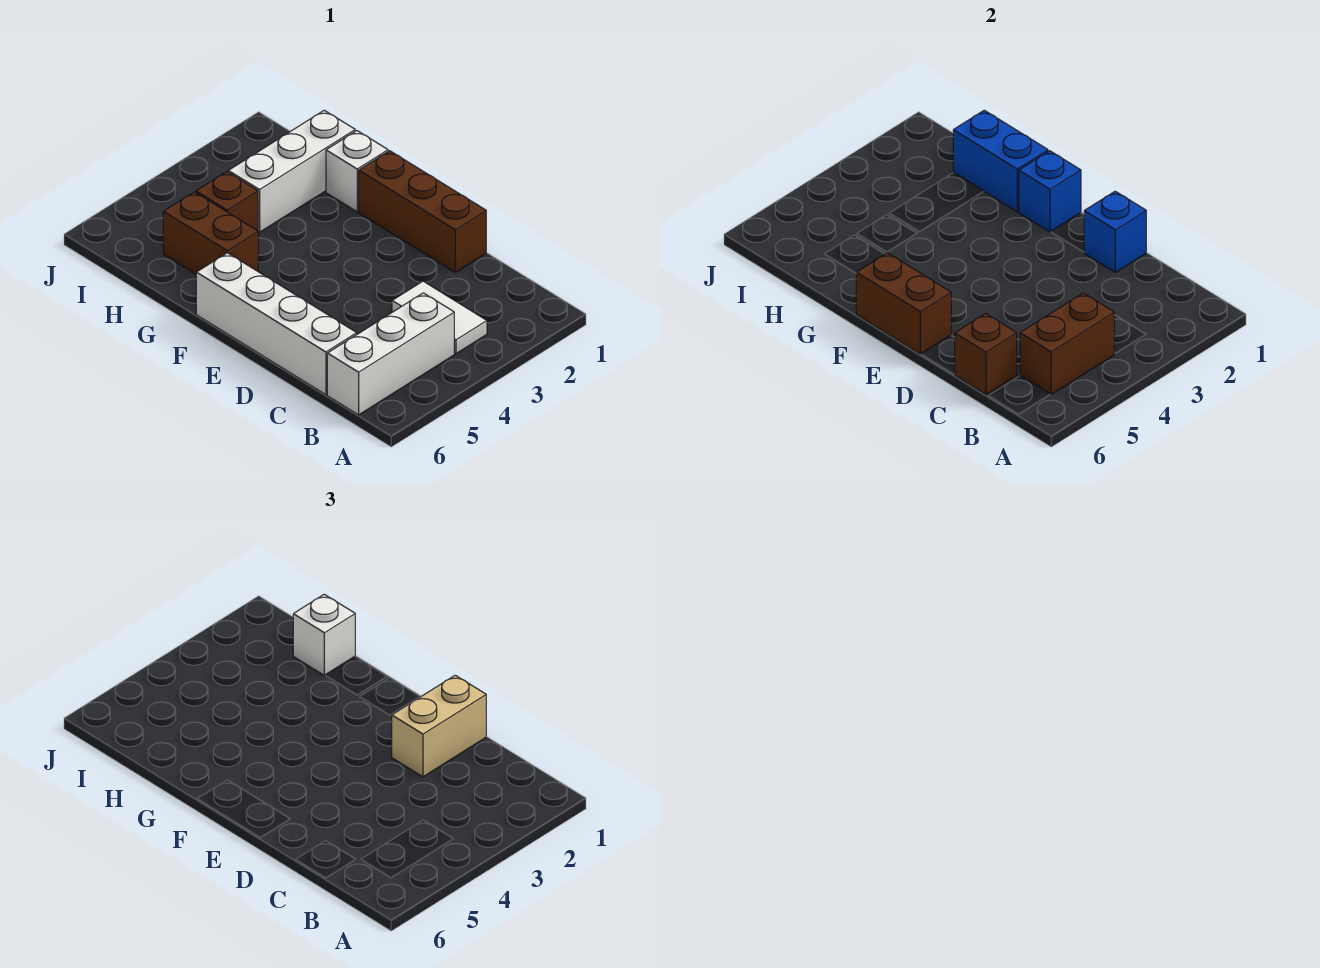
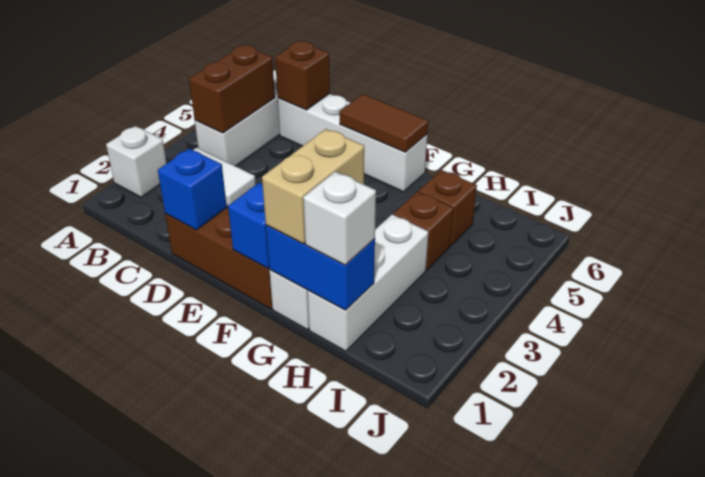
none -> white brick A2 level 1
tan brick D1:D2 level 3 -> tan brick G1:G2 level 3
brown brick E6:F6 level 2 -> brown tile E6:F6 level 2
brown brick G5:H5 level 1 -> brown brick H5 level 1

